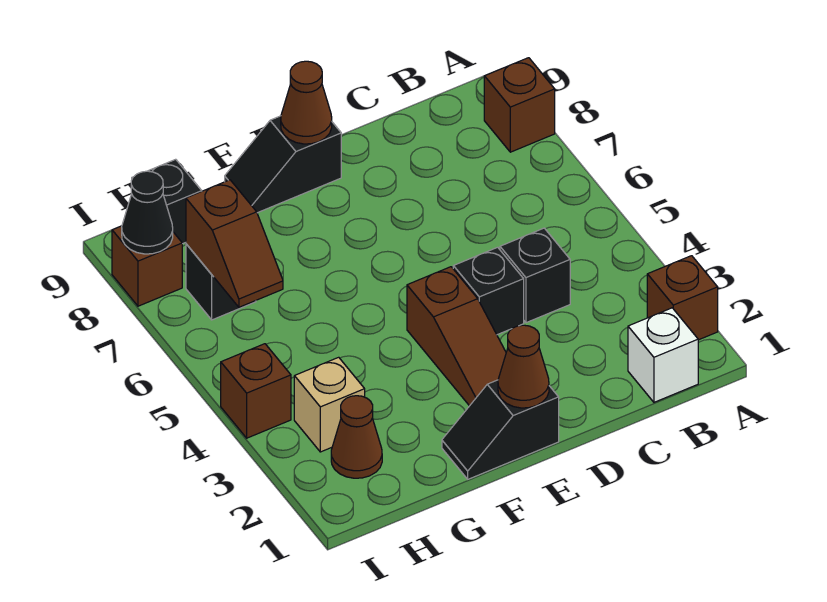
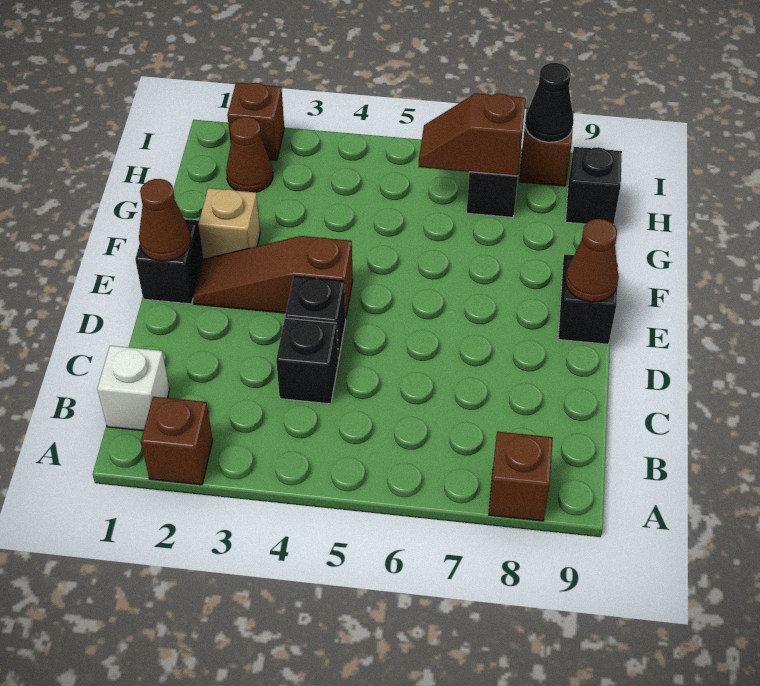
tan brick H3 level 1 -> tan brick F2 level 1
brown brick I4 level 1 -> brown brick I2 level 1

